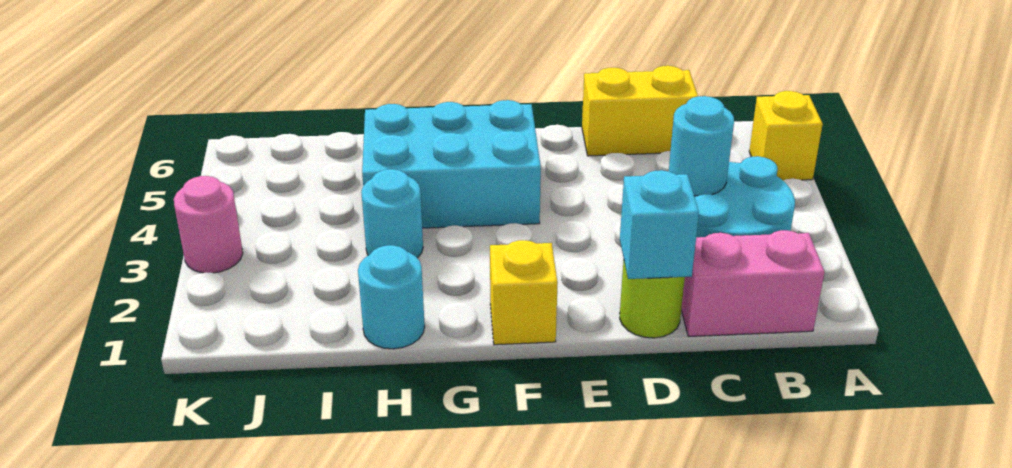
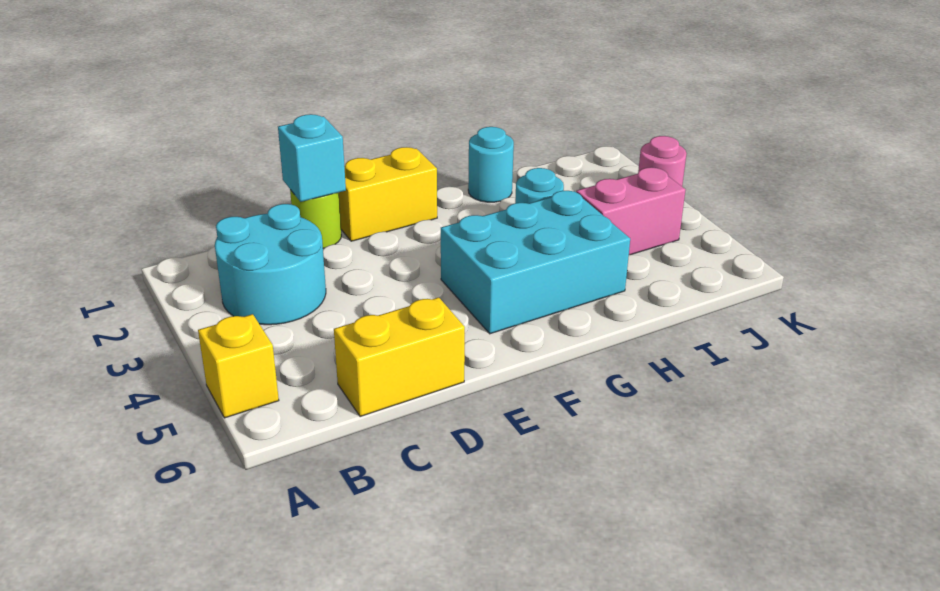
pink brick B1:C1 level 1 -> pink brick I4:J4 level 1
cyan round brick C3 level 2 -> none
yellow brick F1 level 1 -> yellow brick E1:F1 level 1

